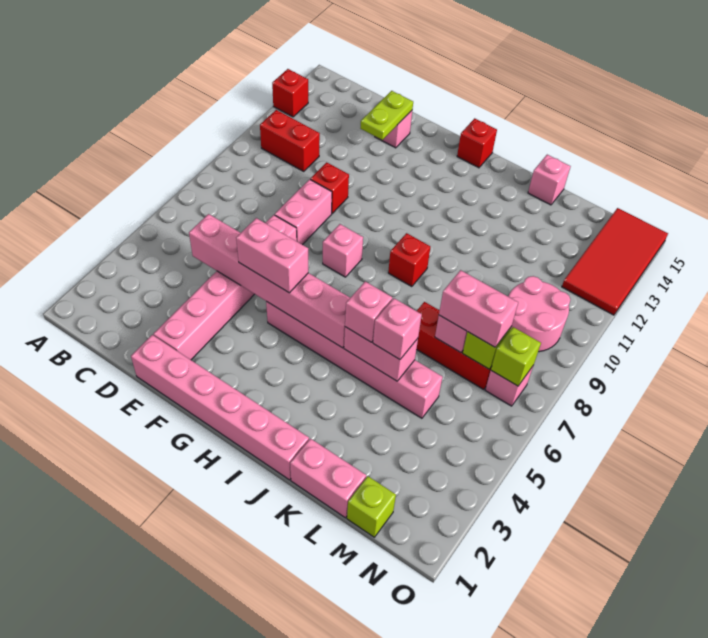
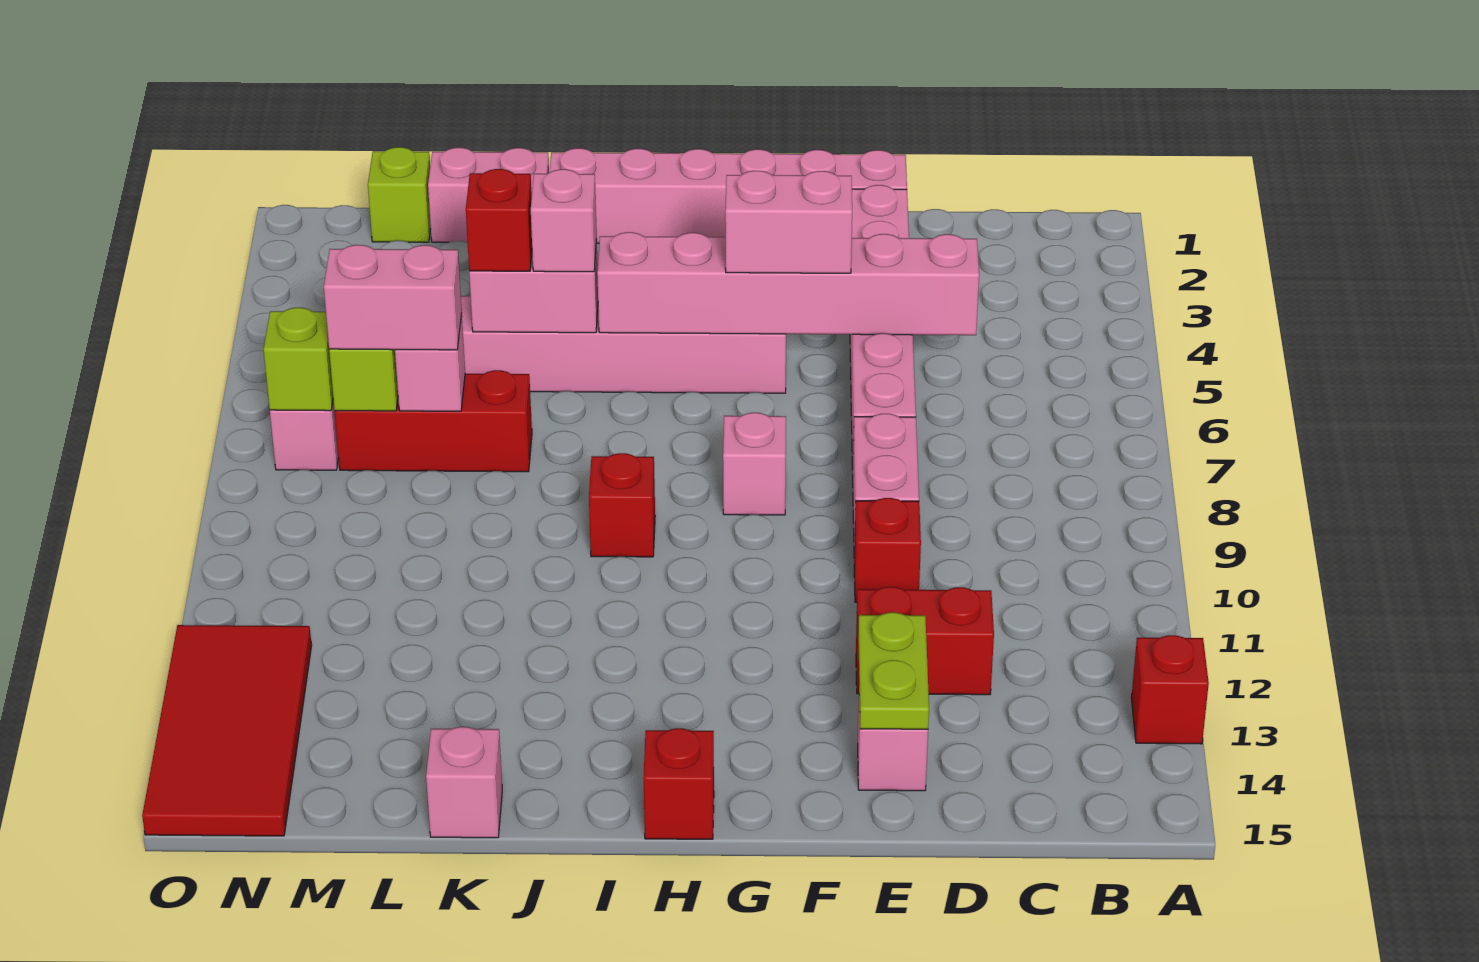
red brick B11:C11 level 1 -> red brick D12:E12 level 1
pink brick K5 level 3 -> red brick K5 level 3
pink round brick M9:N10 level 1 -> none

